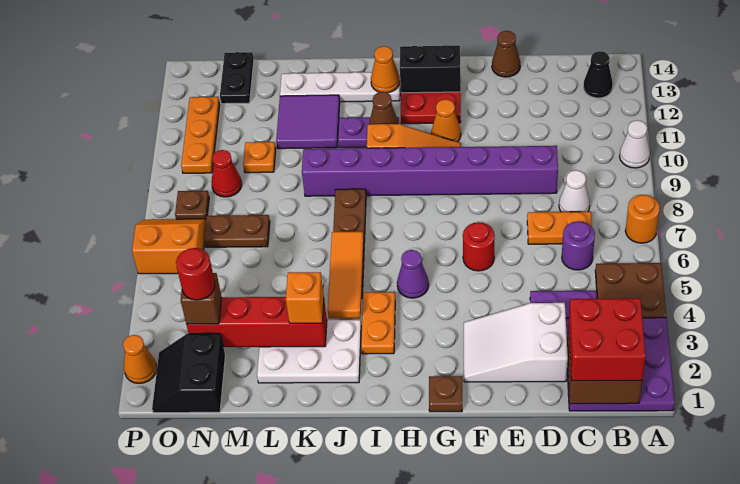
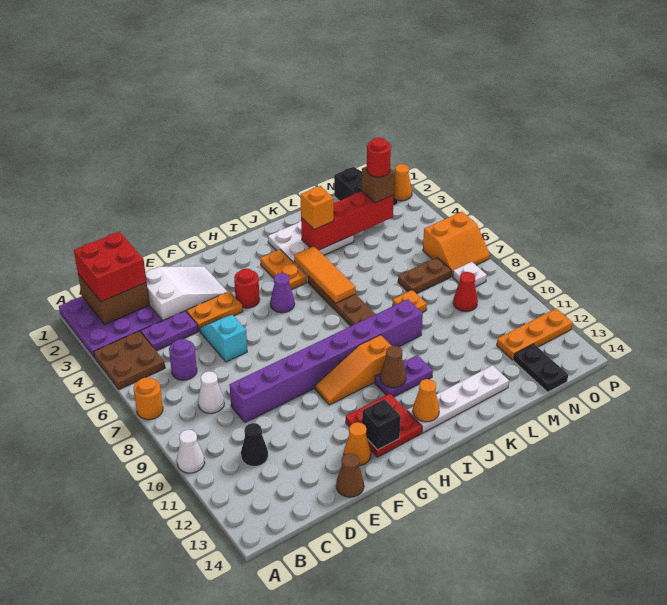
black cone B13 level 1 -> black cone C11 level 1
orange plate C7:D7 level 1 -> orange plate E4:F4 level 1
none -> cyan slope E5:E6 level 1 top 6
red round brick F6 level 1 -> red round brick G4 level 1
brown plate G1 level 1 -> none
orange cone G11 level 1 -> orange cone F13 level 1
black brick G13:H13 level 2 -> black brick G13 level 2
purple tile K11:L12 level 1 -> none
orange plate M10 level 1 -> orange plate L8 level 1
brown plate O8 level 1 -> white plate O8 level 1
orange plate O10:O12 level 1 -> orange plate N12:P12 level 1

